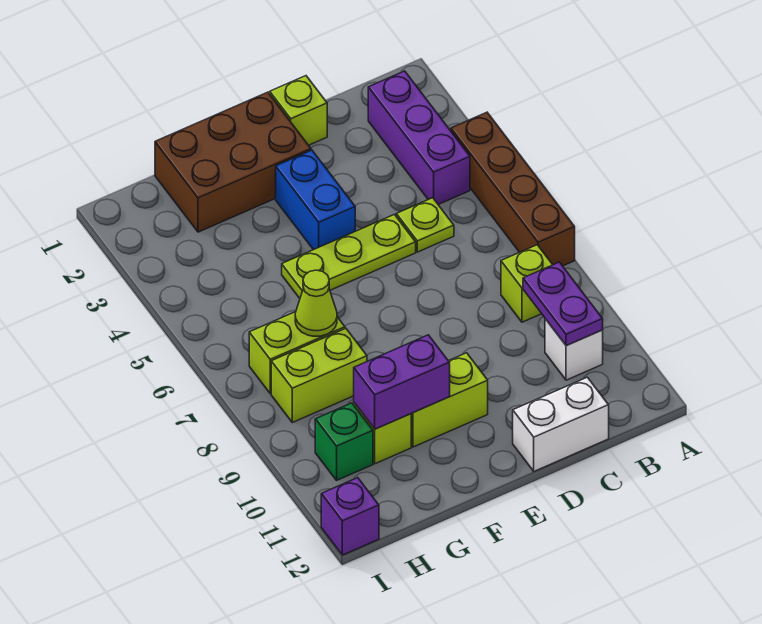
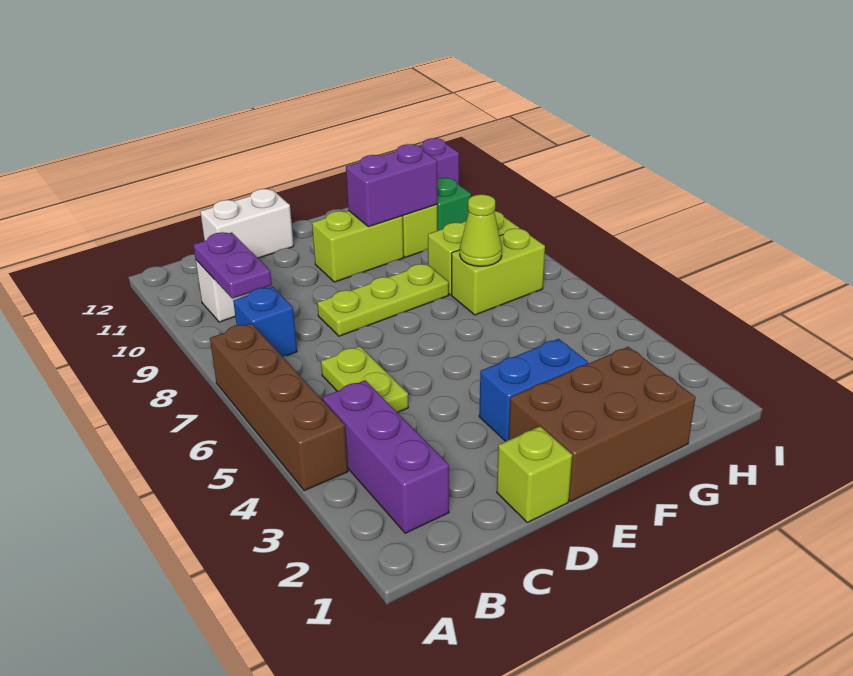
lime brick B8 level 1 -> blue brick B8 level 1
lime plate C5 level 1 -> lime plate C5:C6 level 1
lime plate D5:F5 level 1 -> lime plate D8:F8 level 1
blue brick E3:E4 level 1 -> blue brick E3:F3 level 1

